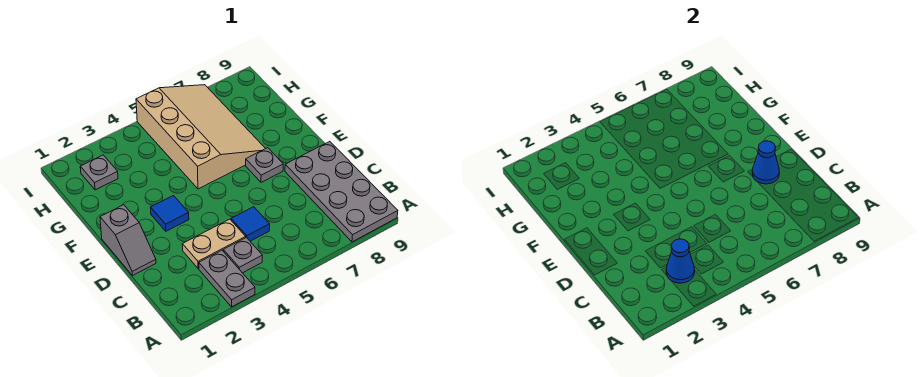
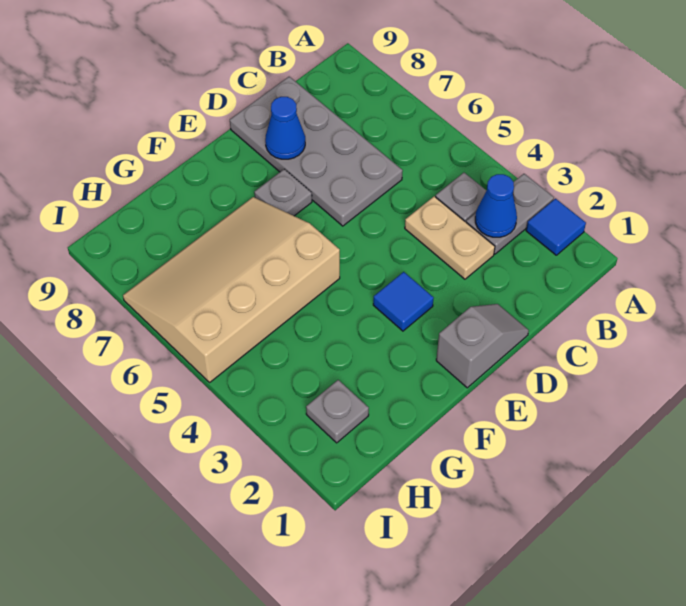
grey plate A8:D9 level 1 -> grey plate C6:D9 level 1
blue tile C5 level 1 -> blue tile A2 level 1

